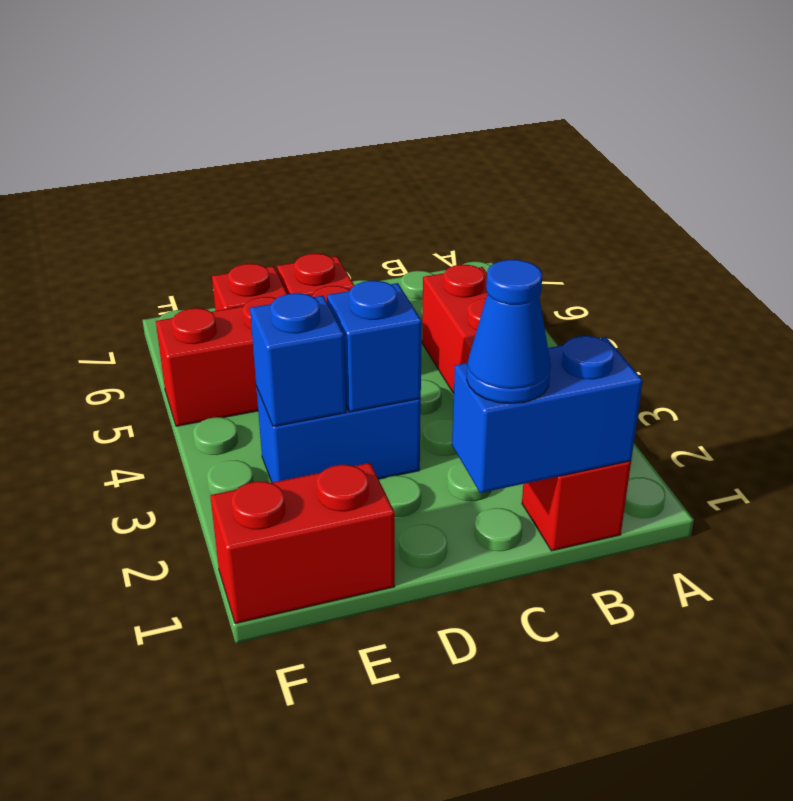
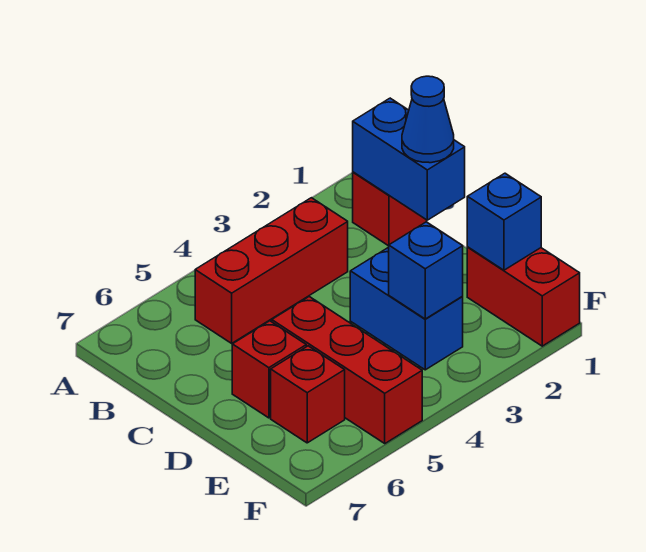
blue brick D3 level 2 -> blue brick E1 level 2

